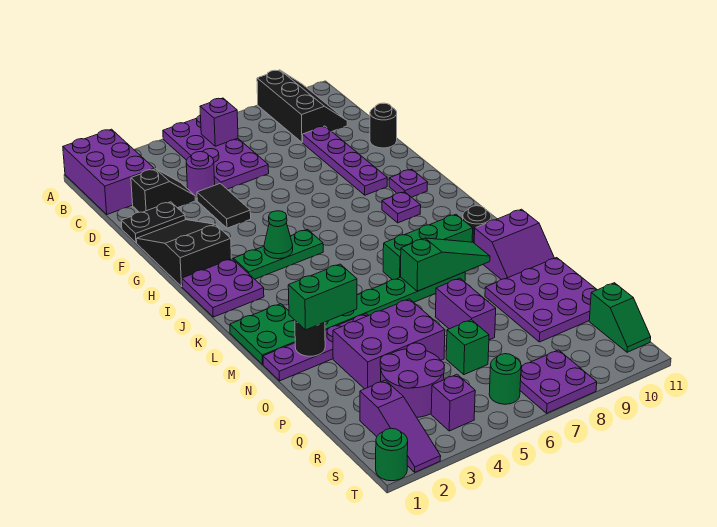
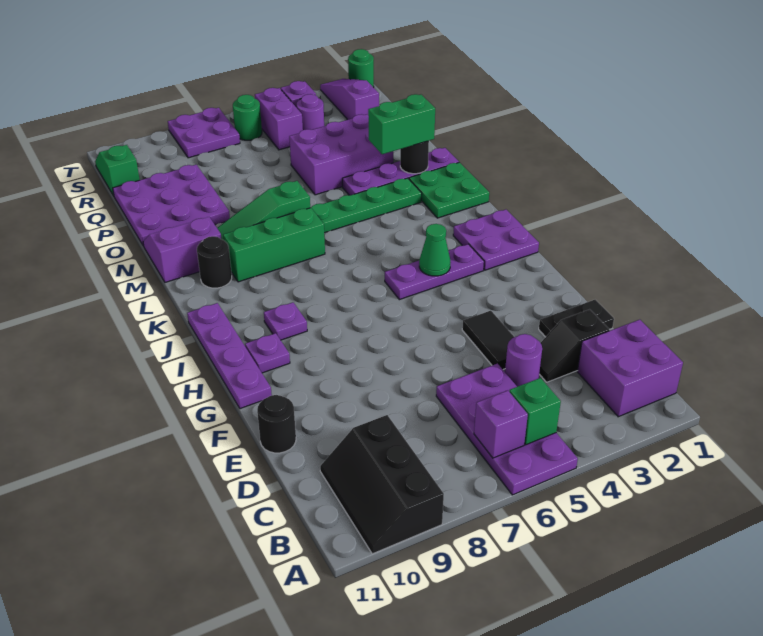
purple brick A1:C2 level 1 -> purple brick B1:C2 level 1
purple plate D9:G9 level 1 -> purple plate G11:J11 level 1
black slope F1:H2 level 1 top H -> none
green plate I3:I5 level 1 -> purple plate I3:I5 level 1
purple brick O7:P7 level 1 -> purple brick R5:S5 level 1
purple round brick Q3:R4 level 1 -> purple round brick R4 level 1
green brick Q6 level 1 -> green brick B5 level 2

